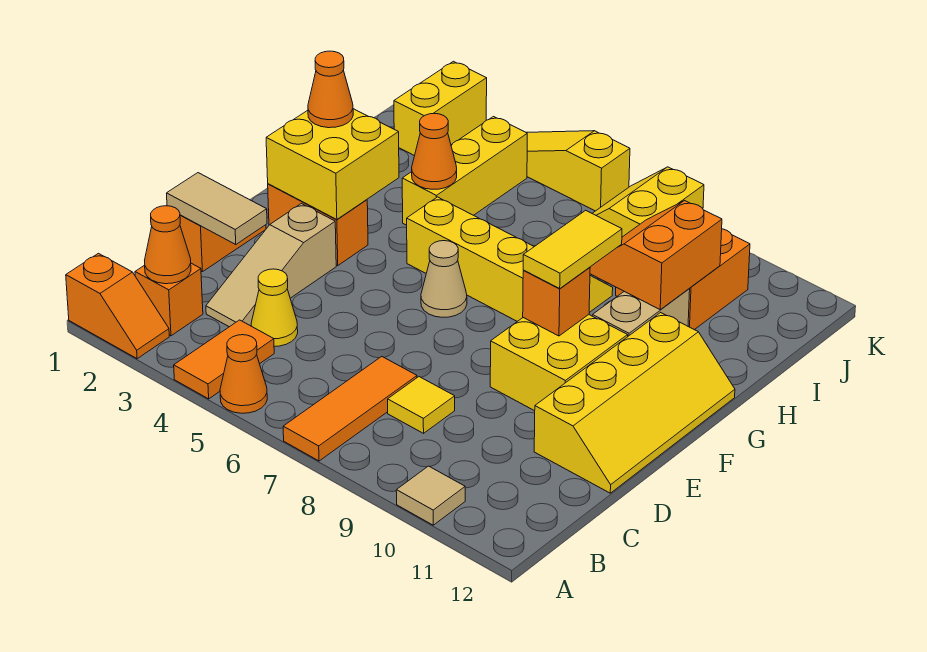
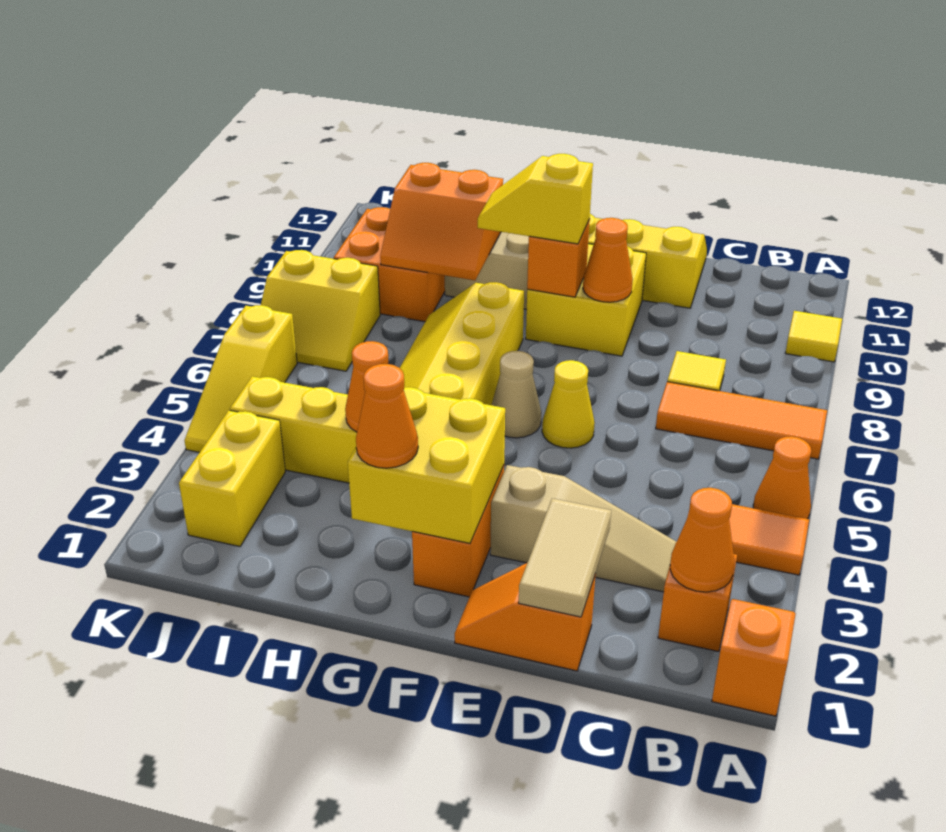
tan tile A10 level 1 -> yellow tile A10 level 1
yellow cone C4 level 1 -> yellow cone E6 level 1
none -> orange cone E9 level 2
yellow tile F9:G9 level 3 -> yellow slope F9:G9 level 3 top F
yellow brick J2:K2 level 1 -> yellow brick J2:J3 level 1

